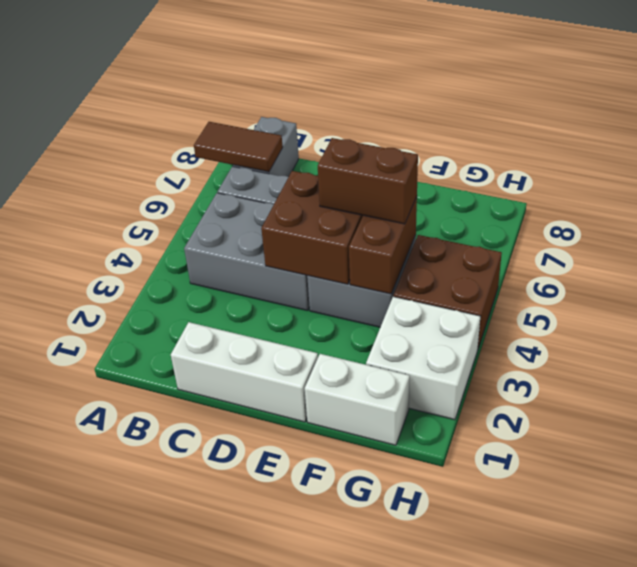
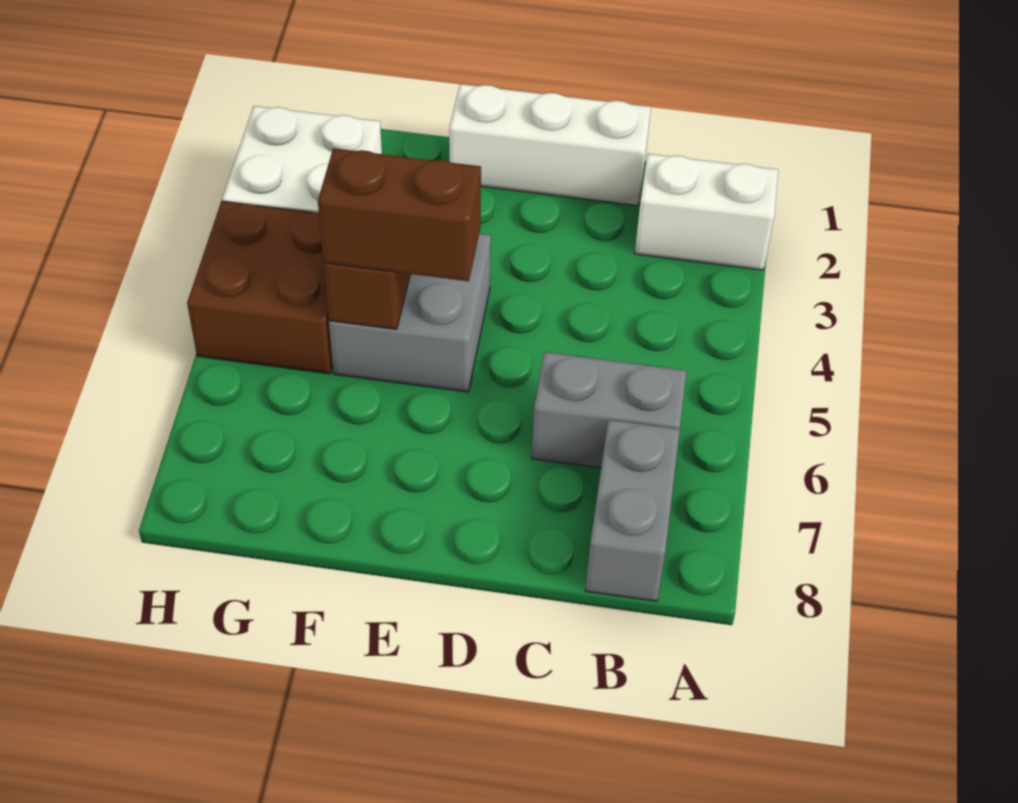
brown tile A7:B7 level 2 -> none
grey brick B4:D5 level 1 -> none
brown brick D4:E5 level 2 -> none
white brick F1:G1 level 1 -> white brick A2:B2 level 1

